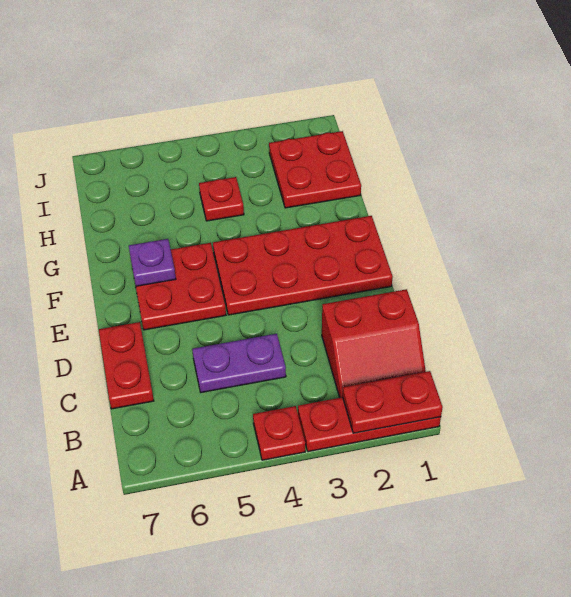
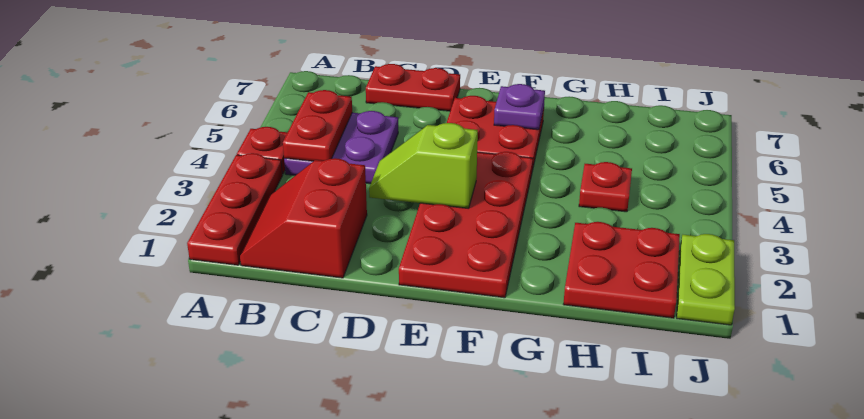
red plate A1:A2 level 2 -> red plate B4:B5 level 2
purple plate C4:C5 level 1 -> purple plate B4:C5 level 1
none -> lime slope D3:E3 level 2 top E
none -> lime plate J1:J2 level 1

